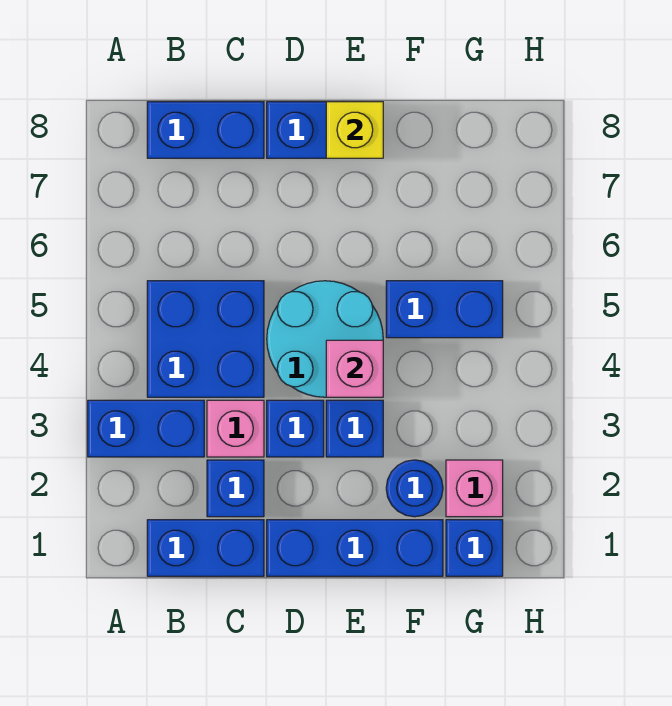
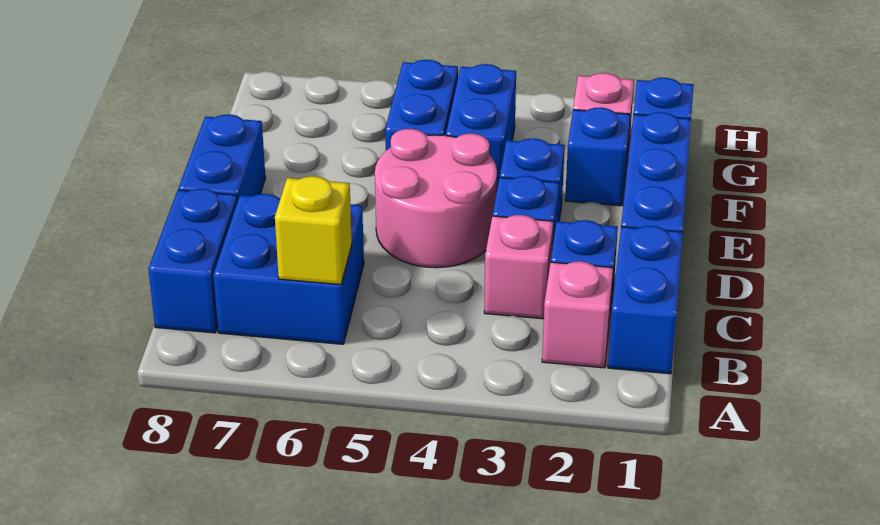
blue brick A3:B3 level 1 -> blue brick F4:G4 level 1
blue brick B4:C5 level 1 -> blue brick B6:C7 level 1
cyan round brick D4:E5 level 1 -> pink round brick D4:E5 level 1
pink brick E4 level 2 -> pink brick B2 level 1
yellow brick E8 level 2 -> yellow brick B6 level 2
blue round brick F2 level 1 -> blue brick F2 level 1

